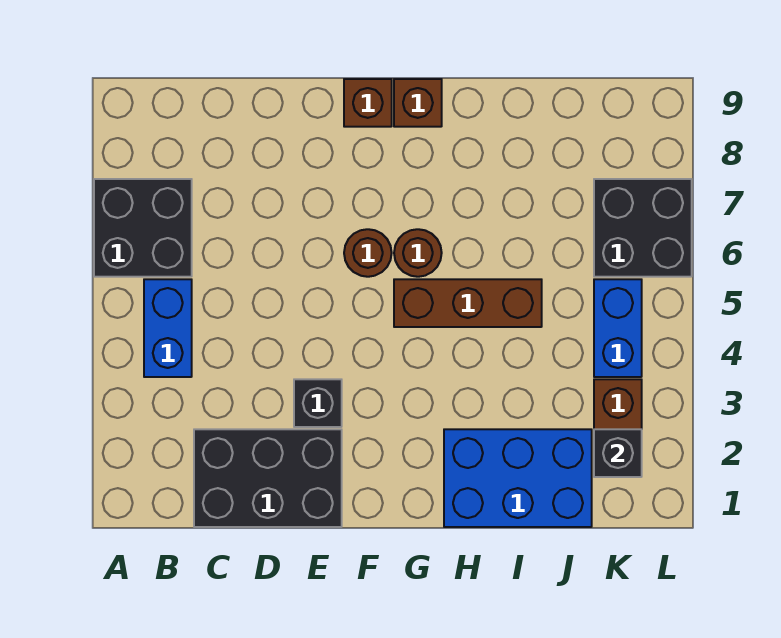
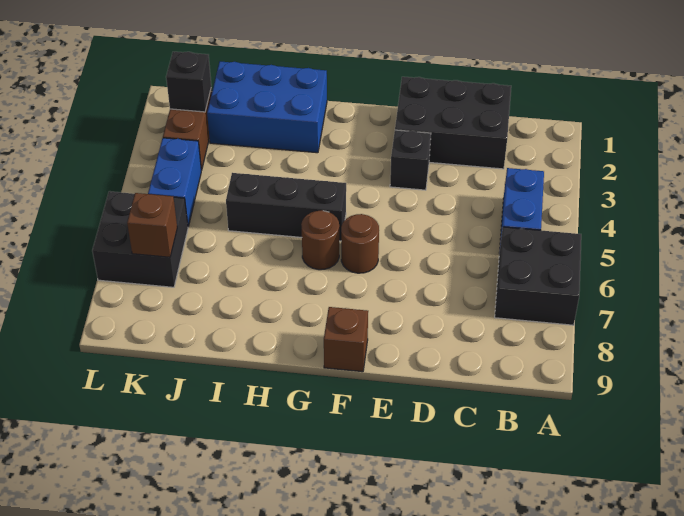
brown brick G5:I5 level 1 -> black brick G5:I5 level 1
brown brick G9 level 1 -> brown brick K7 level 2

